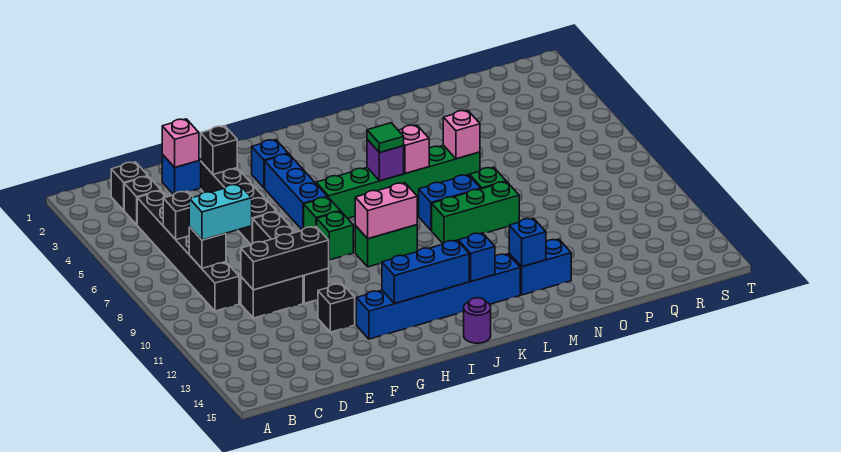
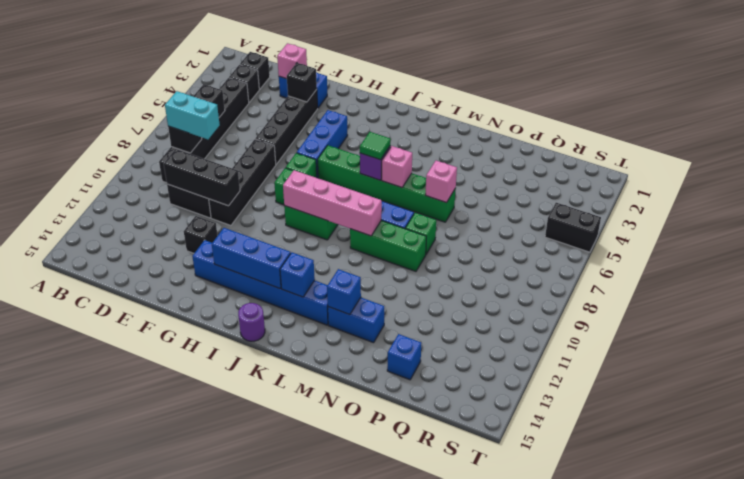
blue brick H3 level 1 -> blue brick P14 level 1
pink brick I9:J9 level 2 -> pink brick I9:L9 level 2
none -> black brick S5:T5 level 1

